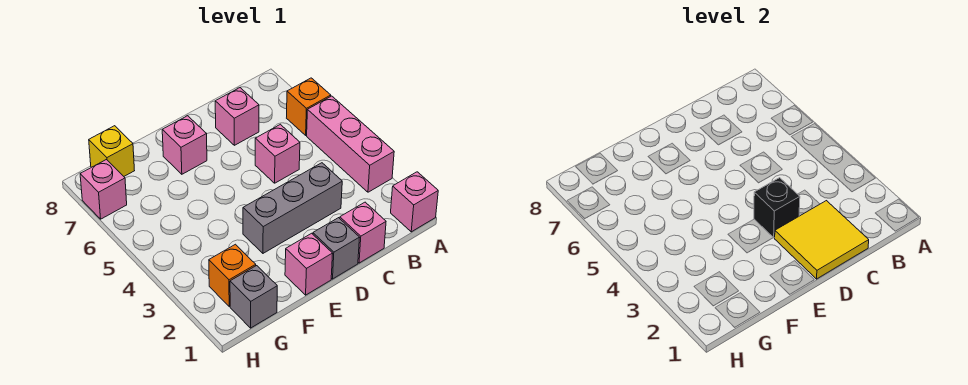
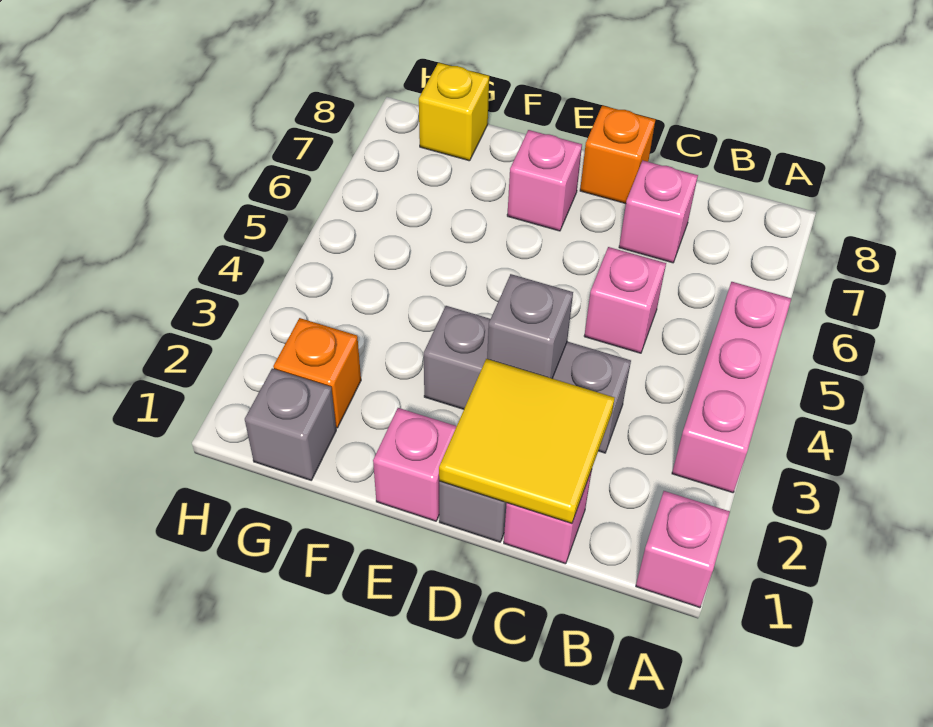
orange brick A6 level 1 -> orange brick D8 level 1
black brick D3 level 2 -> grey brick D3 level 2
pink brick H7 level 1 -> none

